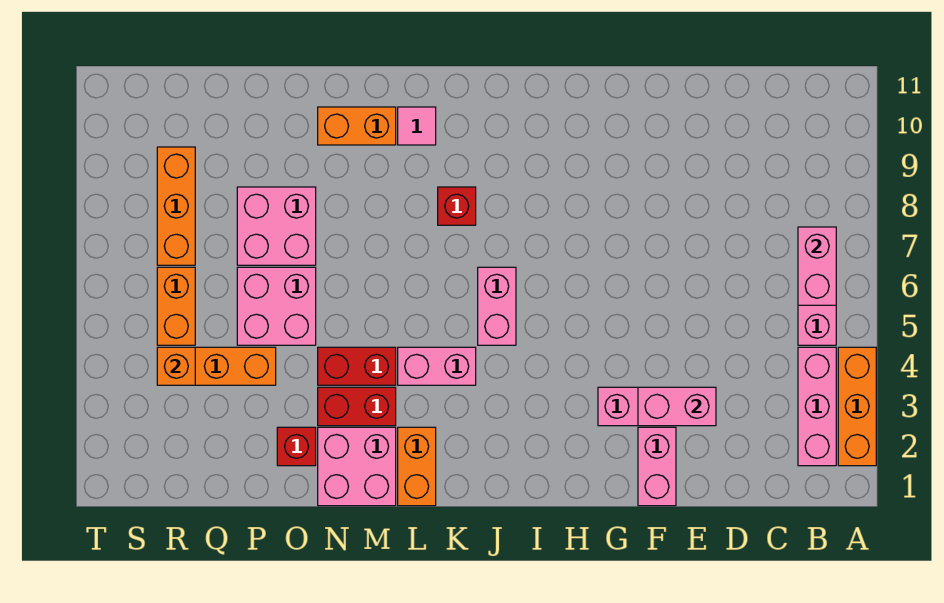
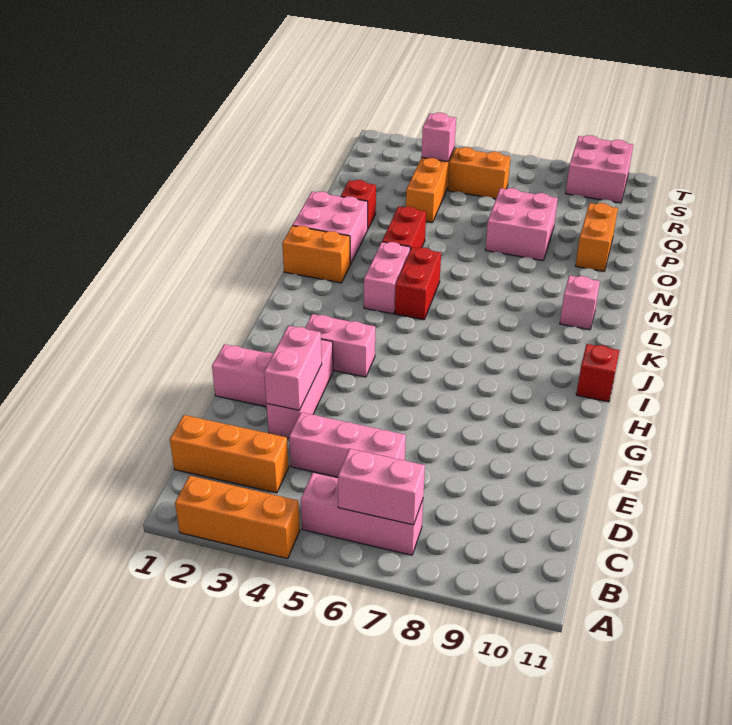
pink brick B2:B4 level 1 -> pink brick D4:D6 level 1
pink brick J5:J6 level 1 -> pink brick H3:H4 level 1
red brick K8 level 1 -> red brick I11 level 1
pink tile L10 level 1 -> pink brick L10 level 1
red brick M3:N3 level 1 -> red brick K5:L5 level 1
orange brick M10:N10 level 1 -> orange brick O10:P10 level 1
pink brick O5:P6 level 1 -> pink brick S9:T10 level 1
orange brick R4 level 2 -> pink brick R4 level 2
orange brick R7:R9 level 1 -> orange brick C1:C3 level 1

